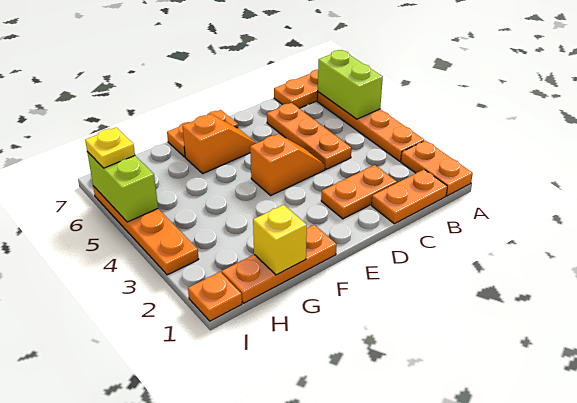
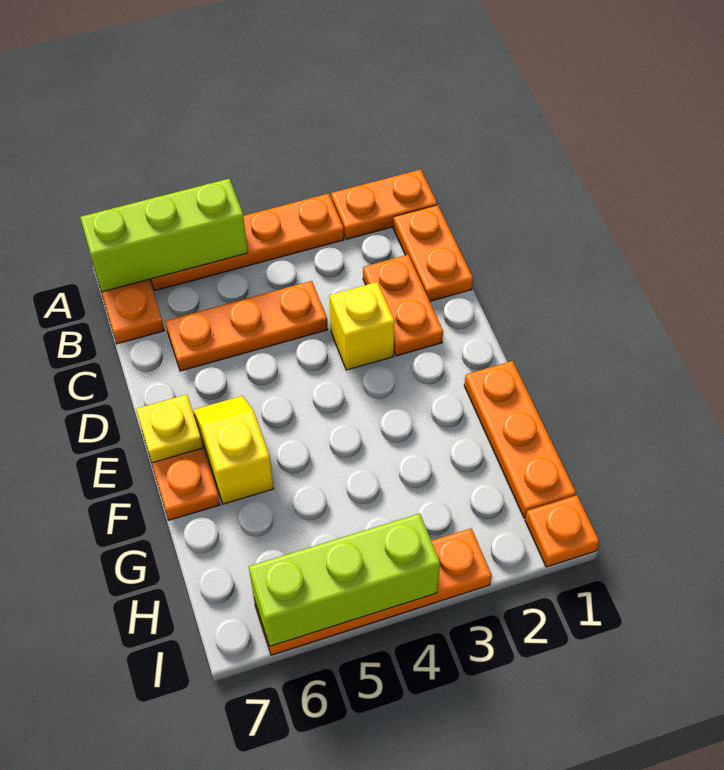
lime brick A5:A6 level 2 -> lime brick A5:A7 level 2
orange slope D4:E4 level 1 top E -> none
orange slope E6:F6 level 1 top F -> yellow slope E6:F6 level 1 top F
yellow brick G1 level 2 -> yellow brick D3 level 1
lime brick I5:I6 level 2 -> lime brick I4:I6 level 2
yellow plate I6 level 3 -> yellow plate E7 level 2

